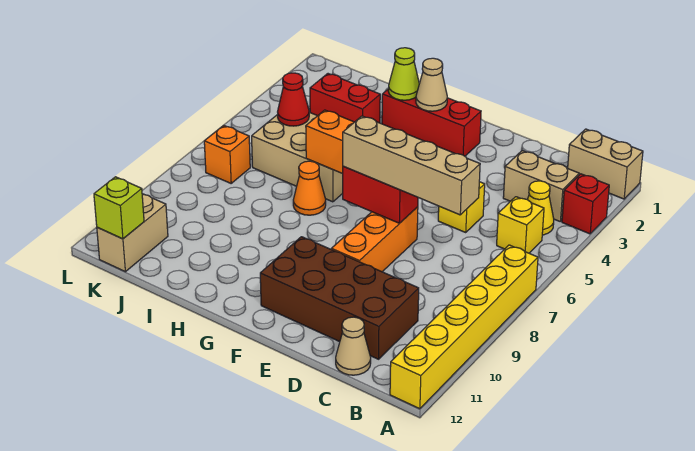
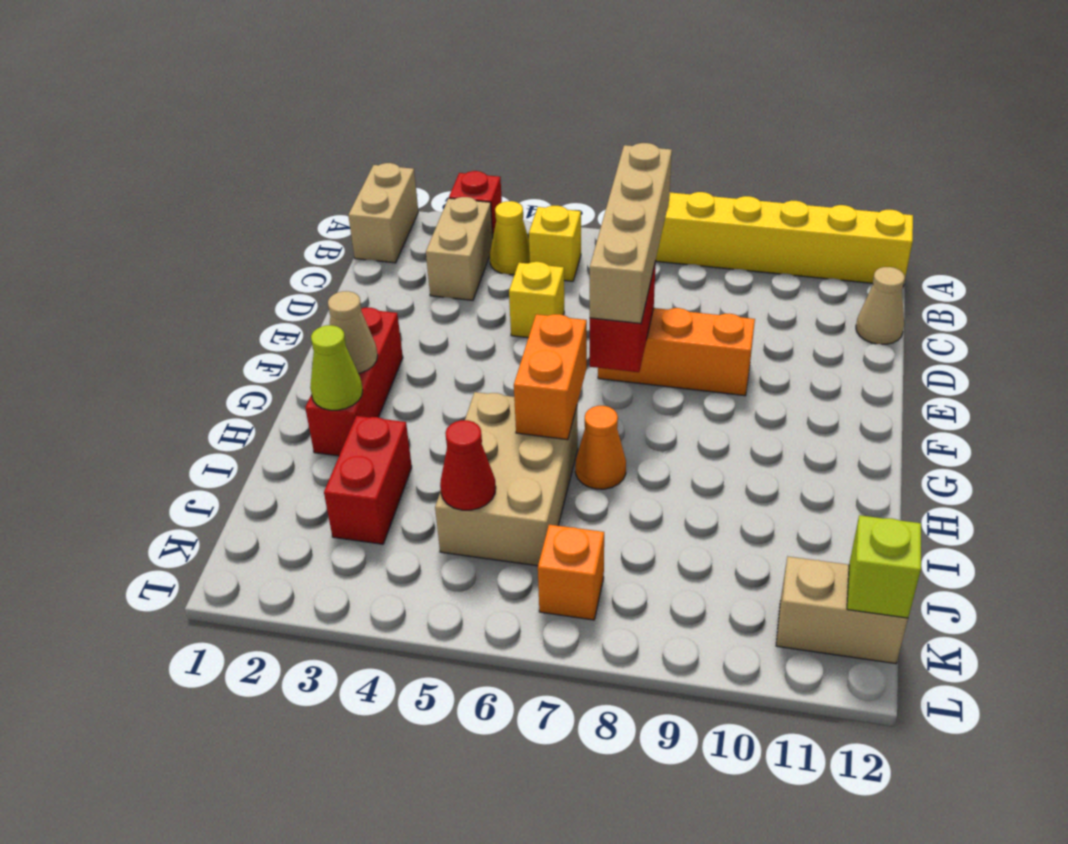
brown brick C10:F11 level 1 -> none

